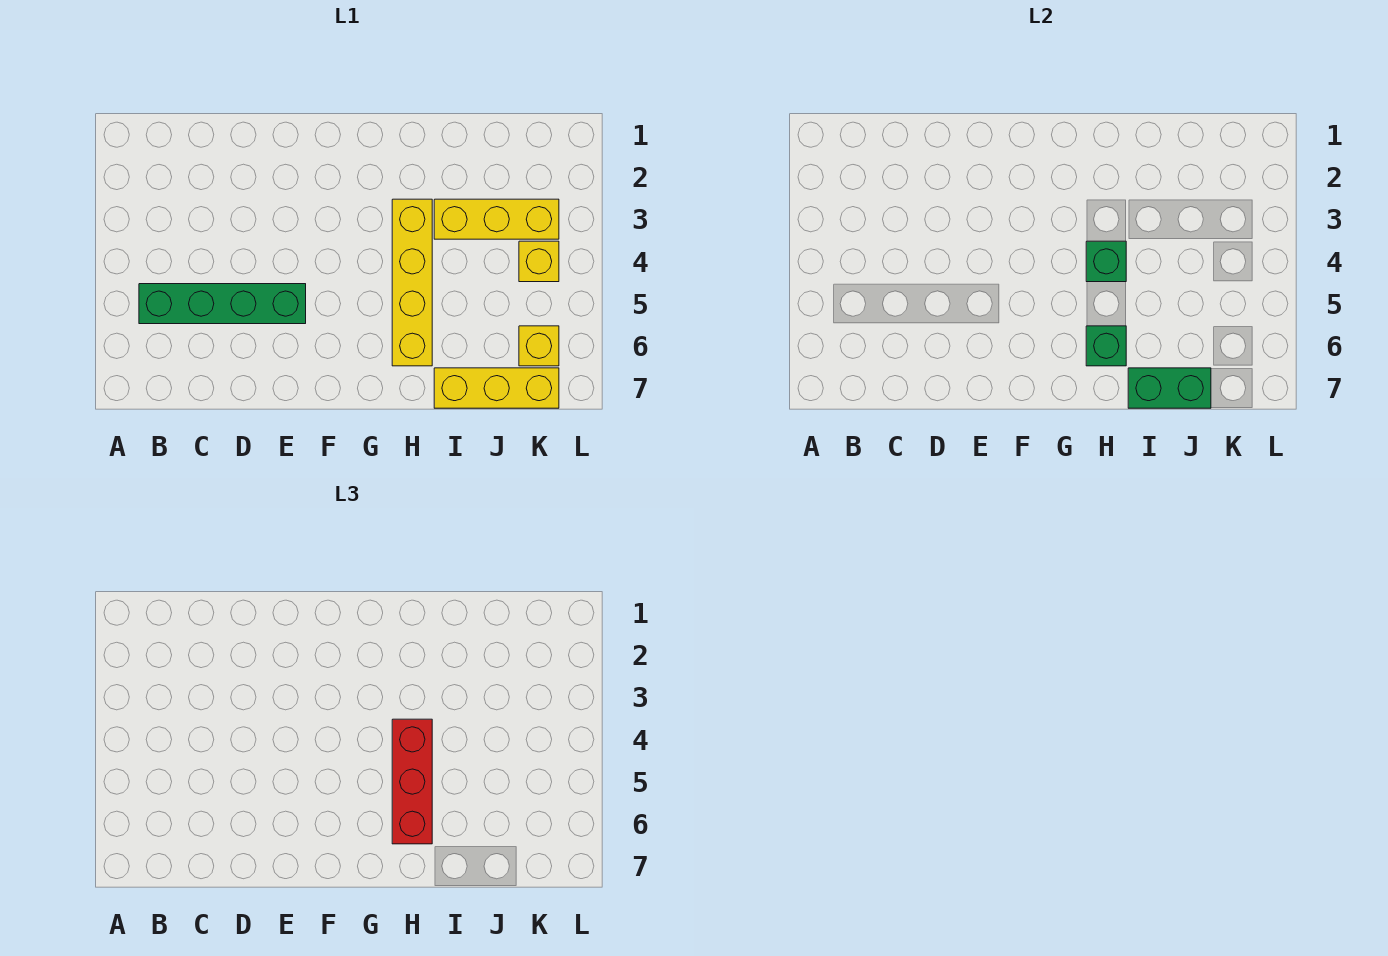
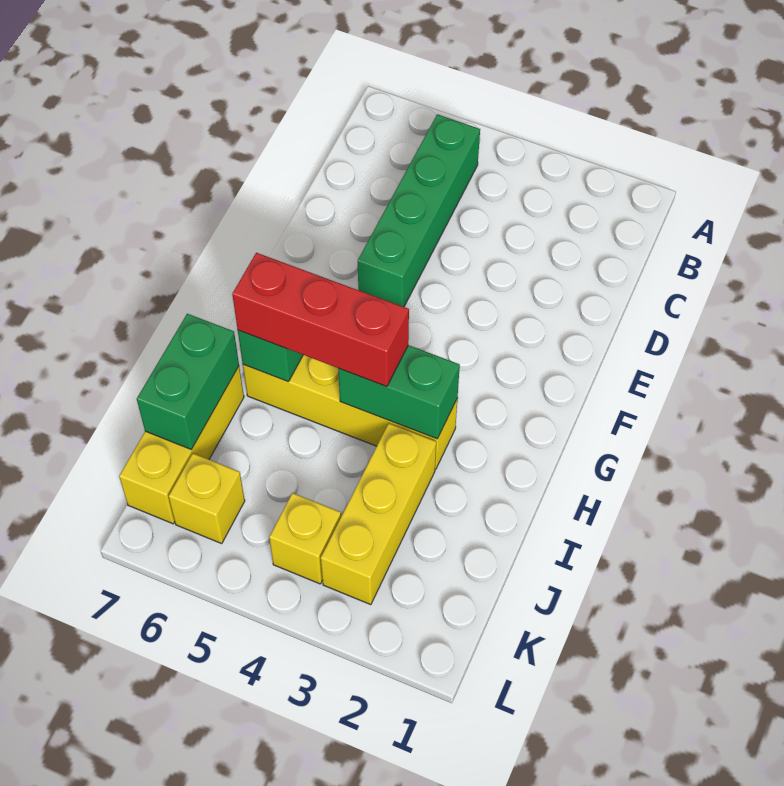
green brick H4 level 2 -> green brick H3:H4 level 2

